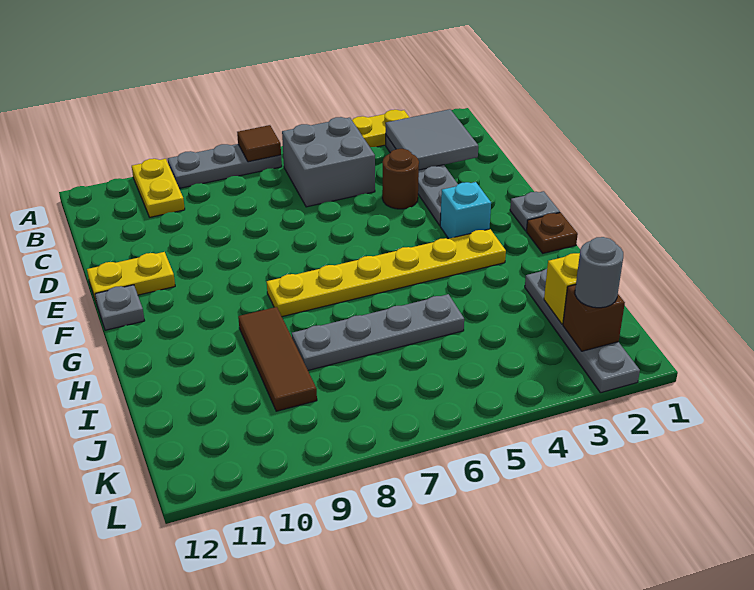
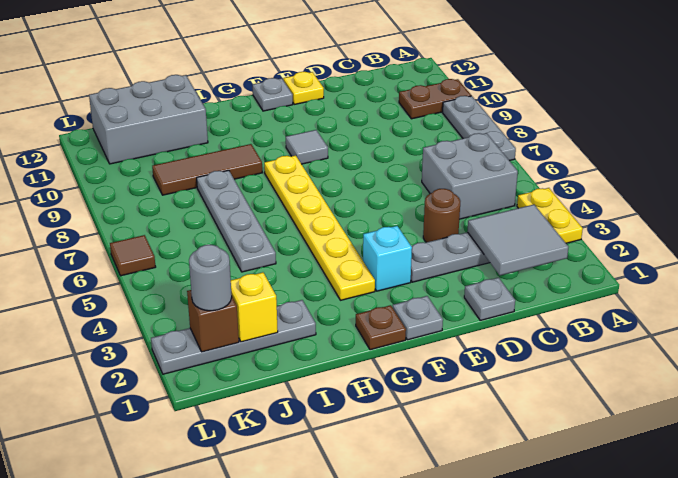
brown tile A7 level 2 -> brown tile L6 level 1
yellow plate A10:B10 level 1 -> brown plate A10:B10 level 1
none -> grey plate D1 level 1
yellow plate E11:E12 level 1 -> yellow plate E12 level 1
none -> grey tile F9 level 1
none -> grey brick I11:K12 level 1

